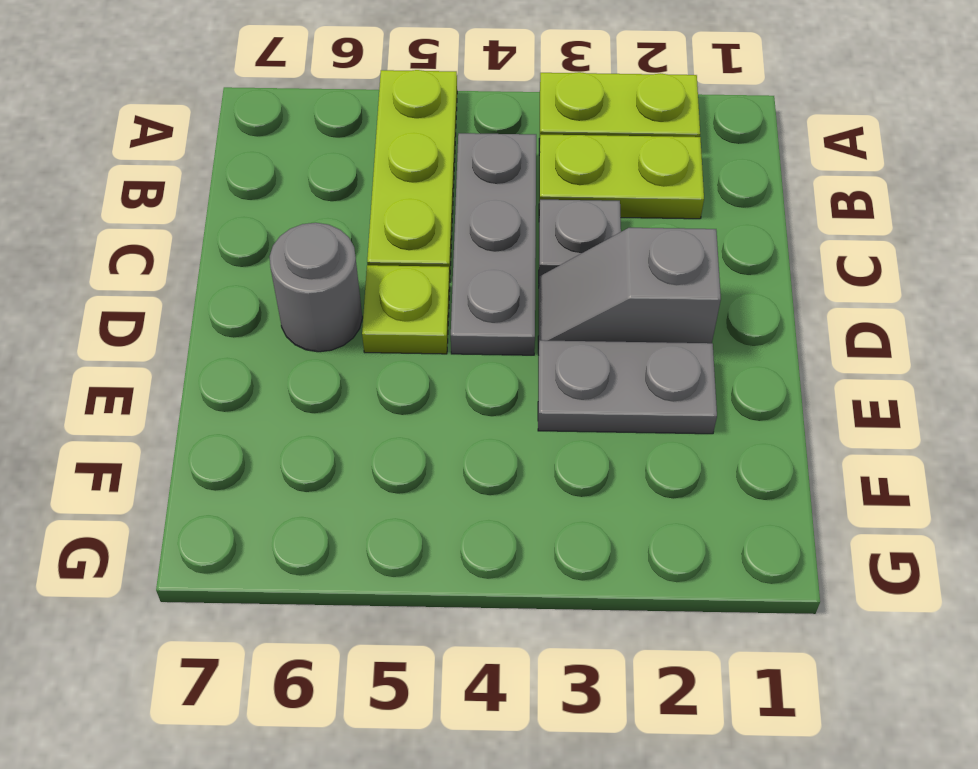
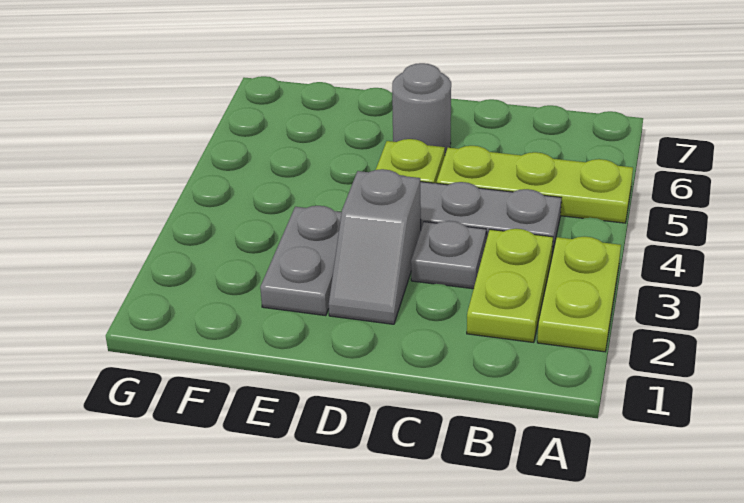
grey slope D2:D3 level 1 top 2 -> grey slope D2:D3 level 1 top 3

